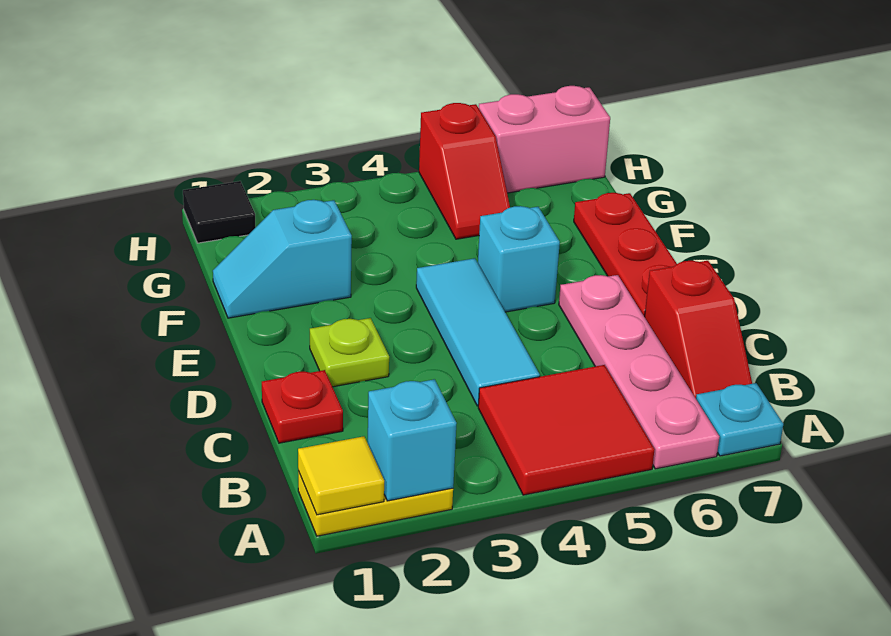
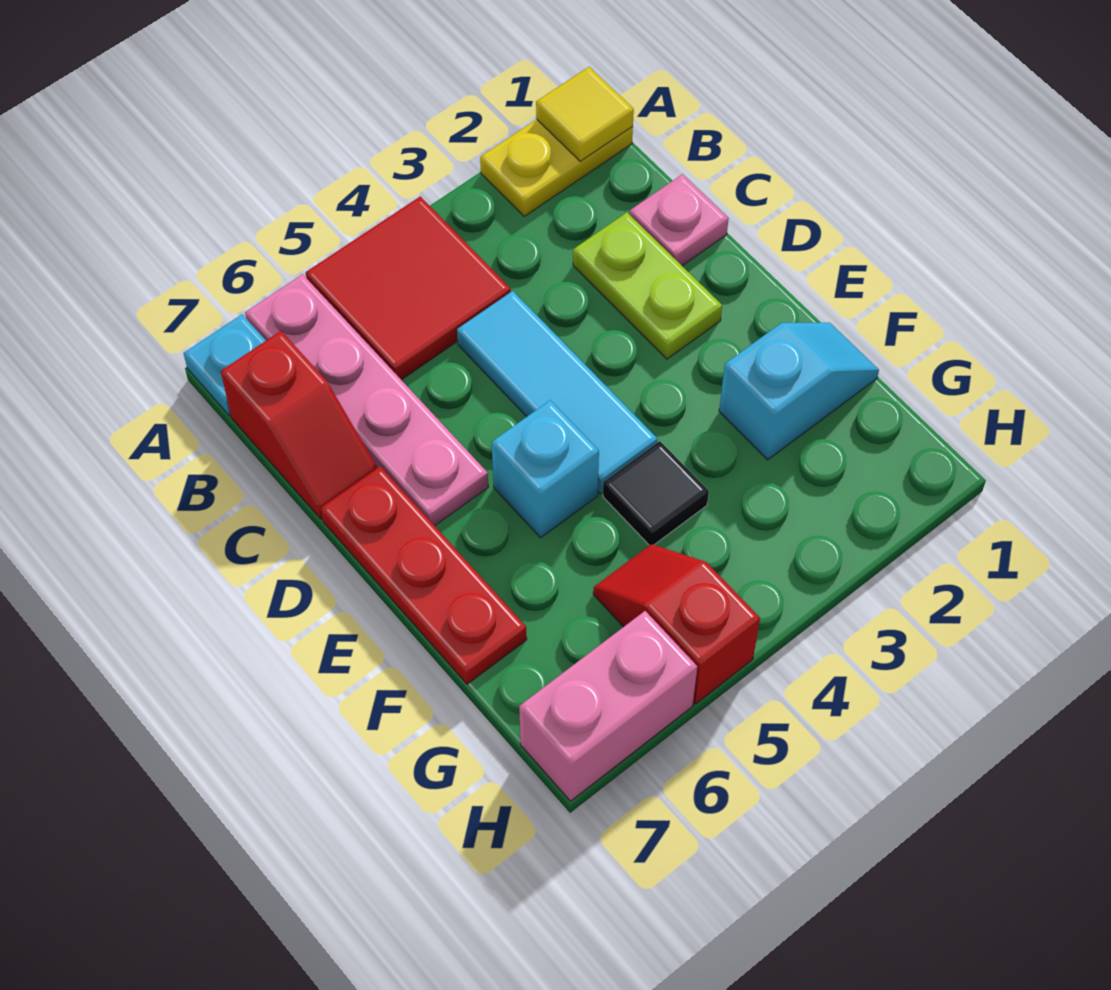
cyan brick A2 level 2 -> none
red slope B7:C7 level 1 top C -> red slope B7:C7 level 1 top B
red plate C1 level 1 -> pink plate C1 level 1
lime plate D2 level 1 -> lime plate C2:D2 level 1
black tile H1 level 1 -> black tile F4 level 1

